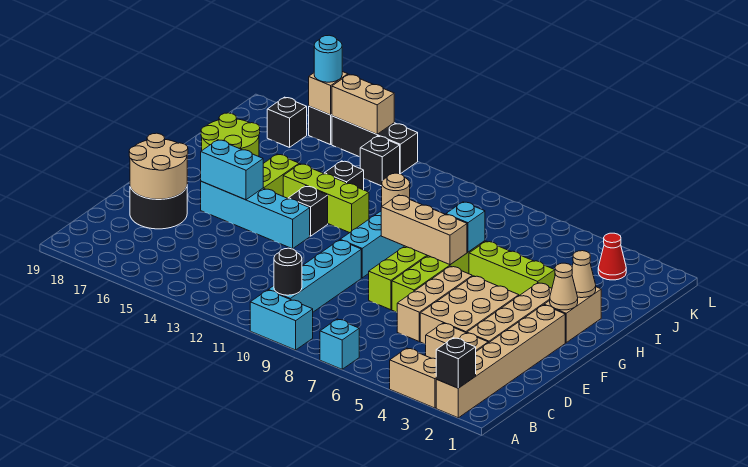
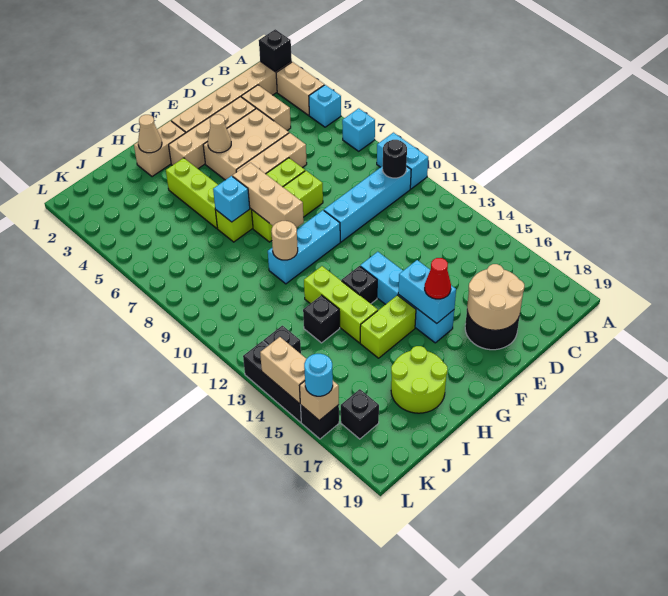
none -> cyan brick A5 level 1
tan cone G2 level 2 -> tan cone F4 level 2
red cone K3 level 1 -> red cone F16 level 3

